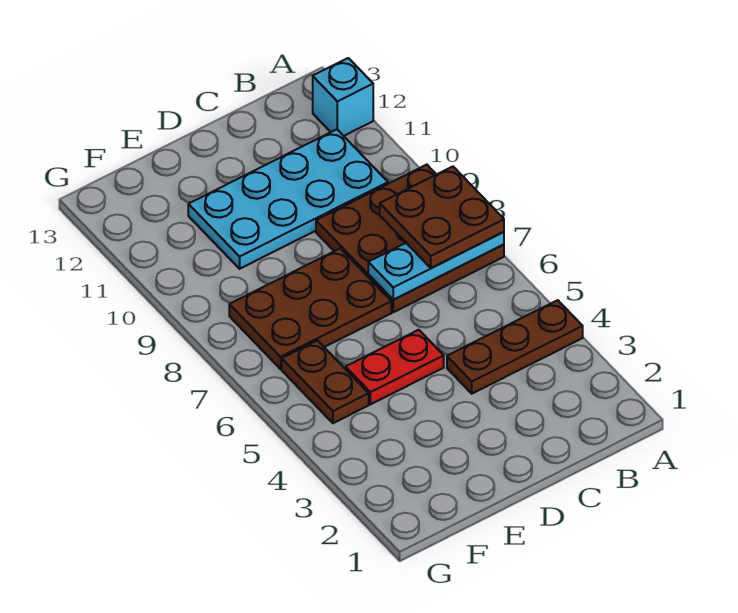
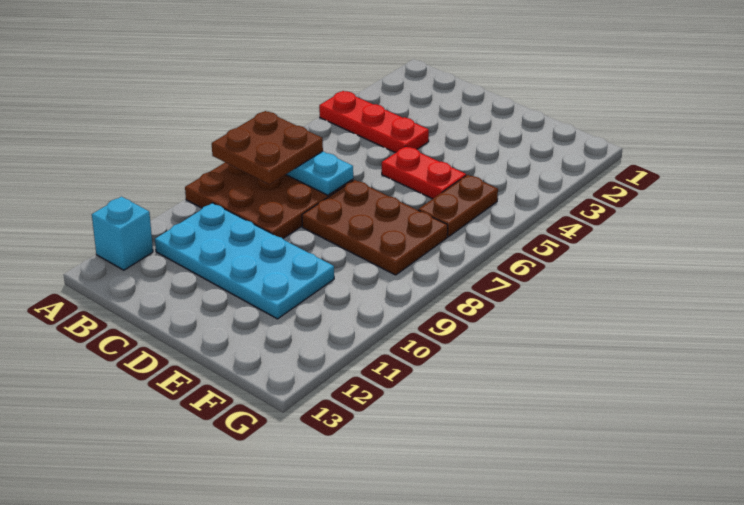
brown plate A4:C4 level 1 -> red plate A4:C4 level 1

